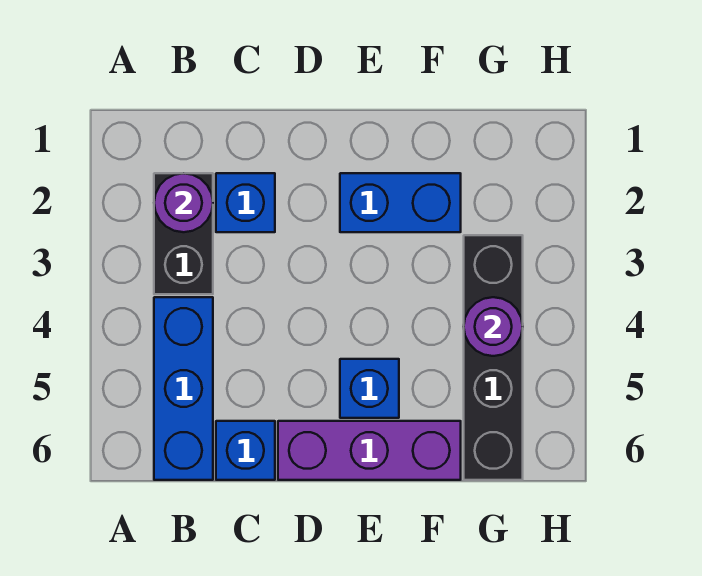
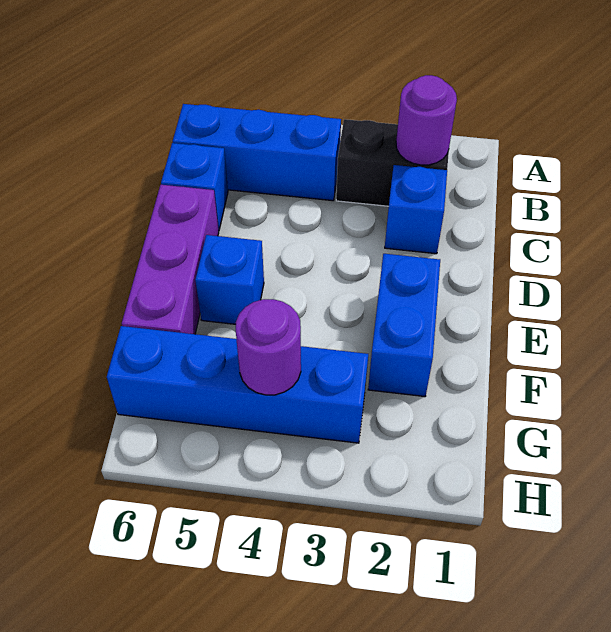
black brick G3:G6 level 1 -> blue brick G3:G6 level 1

